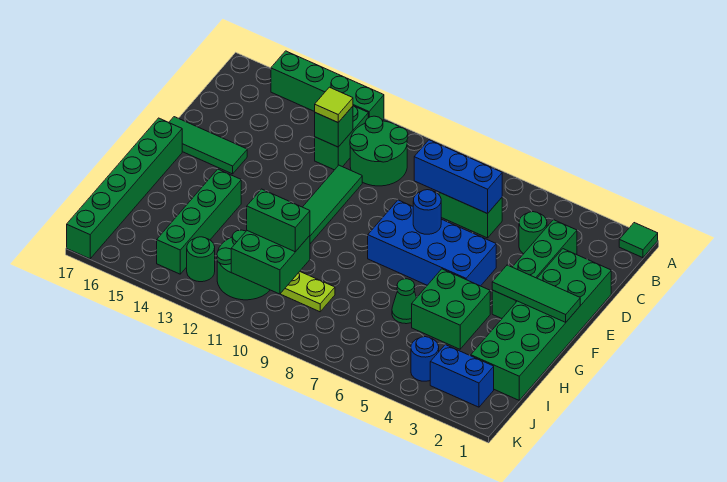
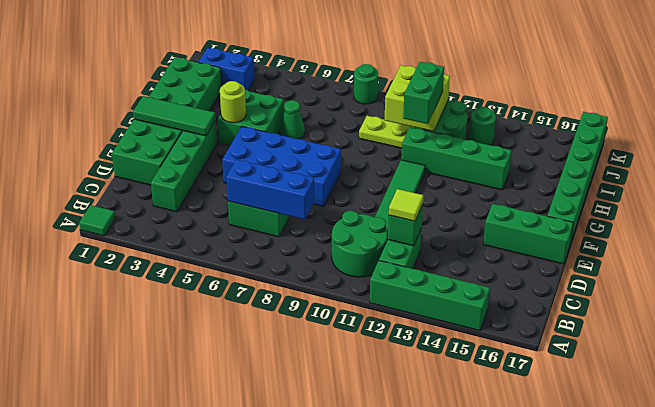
green round brick C4 level 1 -> green round brick K8 level 1
blue round brick E7 level 2 -> none
green tile E15:E17 level 1 -> green brick E15:E17 level 1
none -> lime round brick G4 level 2
green brick G14:J14 level 1 -> green brick H11:H14 level 1
green brick I10:J11 level 2 -> lime brick I10:J11 level 2
green brick I10:I11 level 3 -> green brick H11:I11 level 3
blue round brick J4 level 1 -> none

